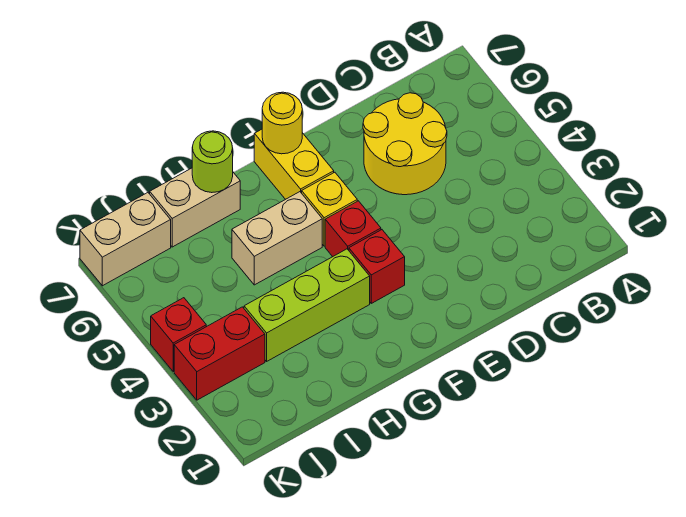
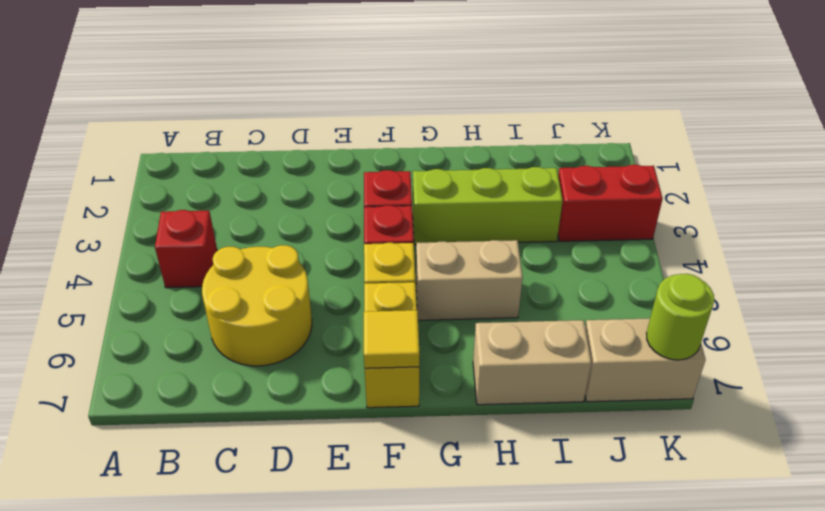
yellow round brick F7 level 2 -> yellow tile F7 level 2
lime round brick H7 level 2 -> lime round brick K7 level 2
red brick K4 level 1 -> red brick B4 level 1

